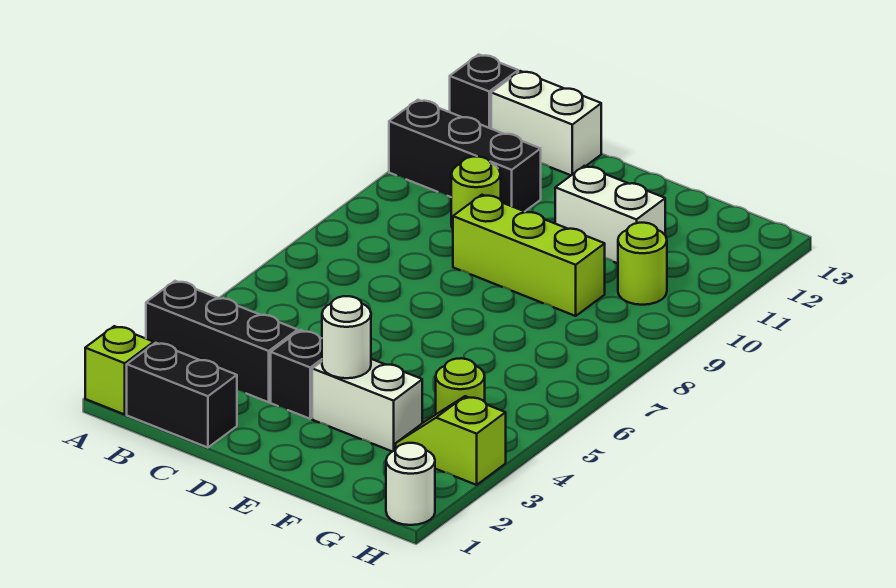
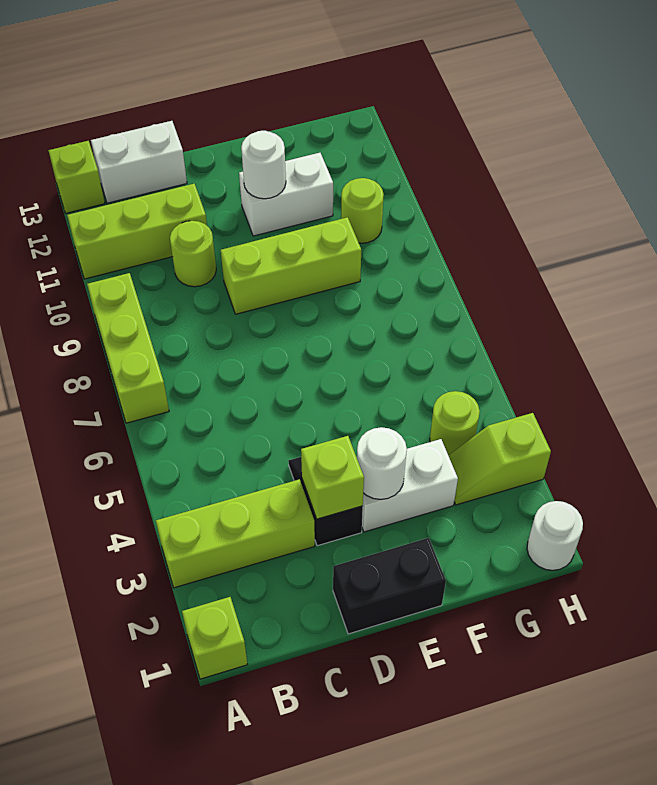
black brick A3:C3 level 1 -> lime brick A3:C3 level 1
none -> lime brick A7:A9 level 1
black brick A11:C11 level 1 -> lime brick A11:C11 level 1
black brick A13 level 1 -> lime brick A13 level 1
black brick B1:C1 level 1 -> black brick D1:E1 level 1
none -> lime brick D3 level 2
none -> white round brick E11 level 2

